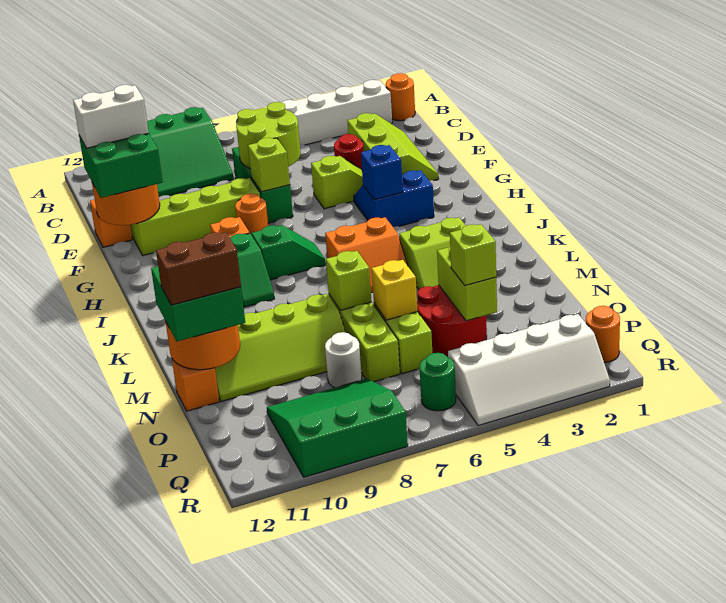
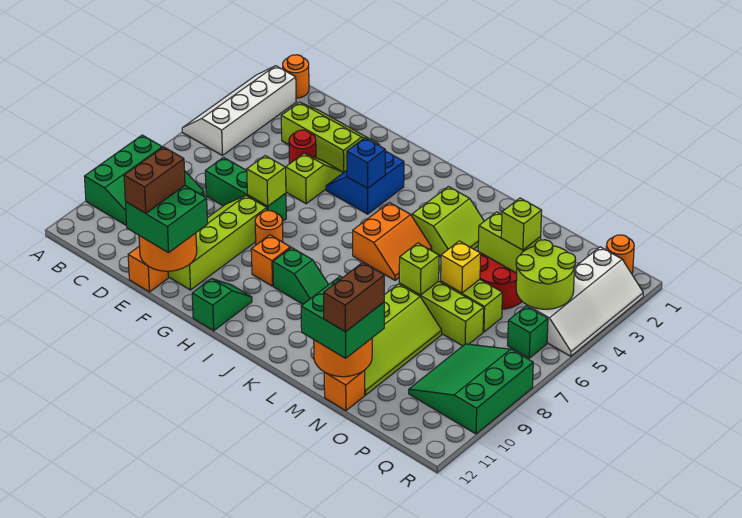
lime round brick D6:E7 level 2 -> lime round brick P4:Q5 level 2
white brick E11:E12 level 4 -> brown brick E11:E12 level 4
green slope I7:I8 level 1 top 8 -> green slope H11:H12 level 1 top 12
white round brick O8 level 1 -> none
green round brick Q6 level 1 -> green brick Q6 level 1

